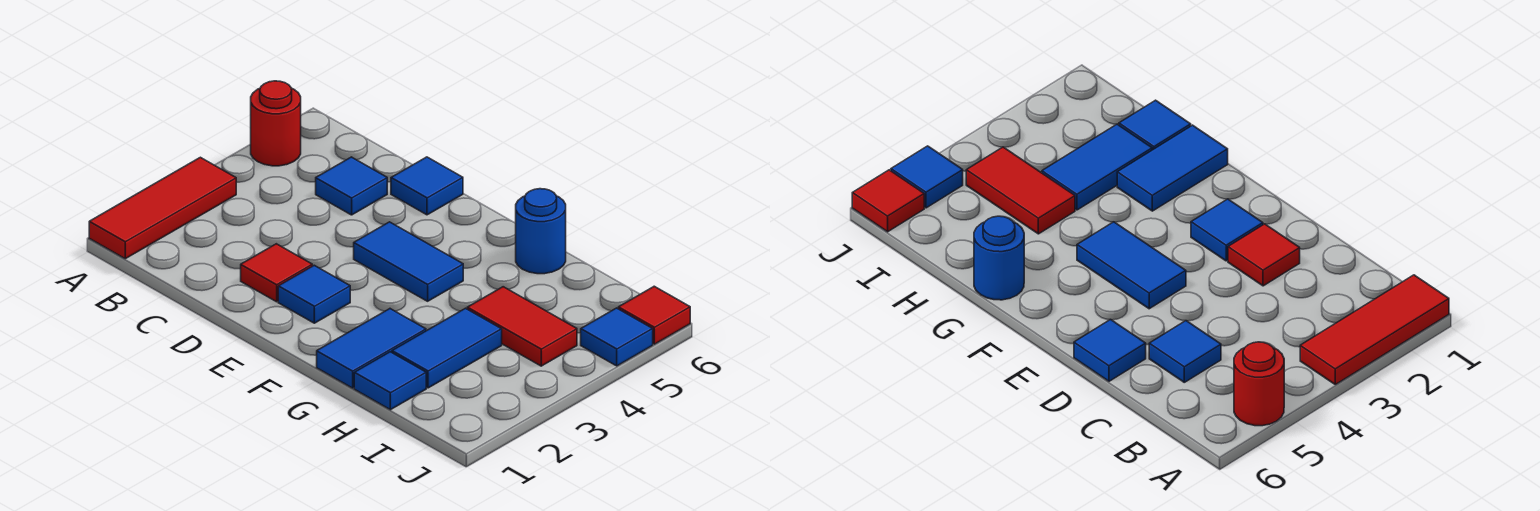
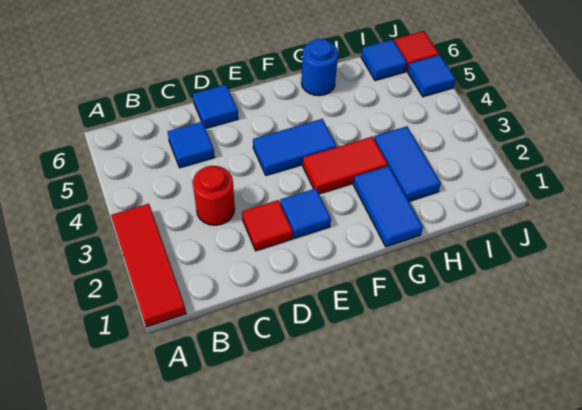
red round brick A5 level 1 -> red round brick C3 level 1
blue tile H1 level 1 -> blue tile I6 level 1
red tile H4:I4 level 1 -> red tile F3:G3 level 1

